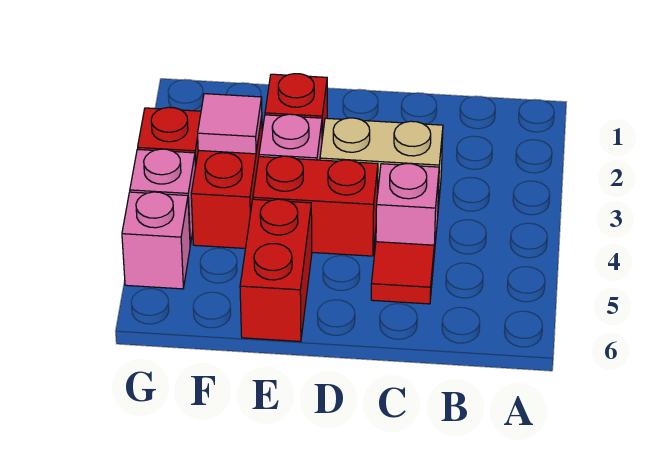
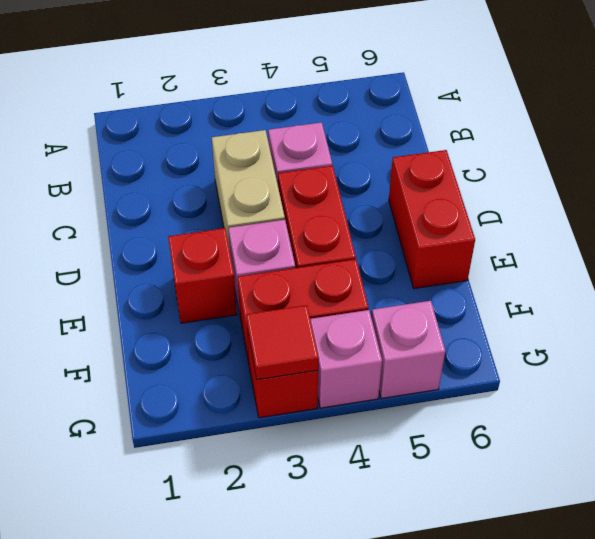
red tile C5 level 1 -> red tile G3 level 2
red brick E5:E6 level 1 -> red brick D6:E6 level 1
pink tile F3 level 2 -> none

